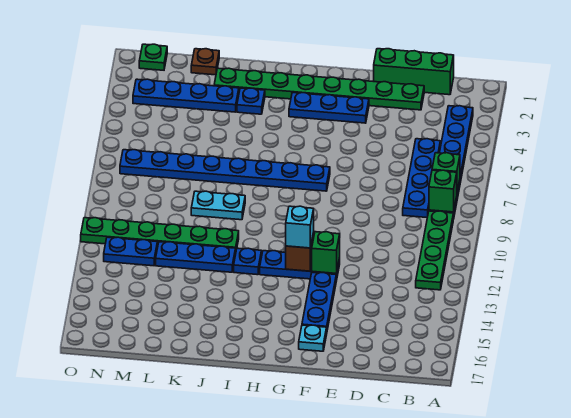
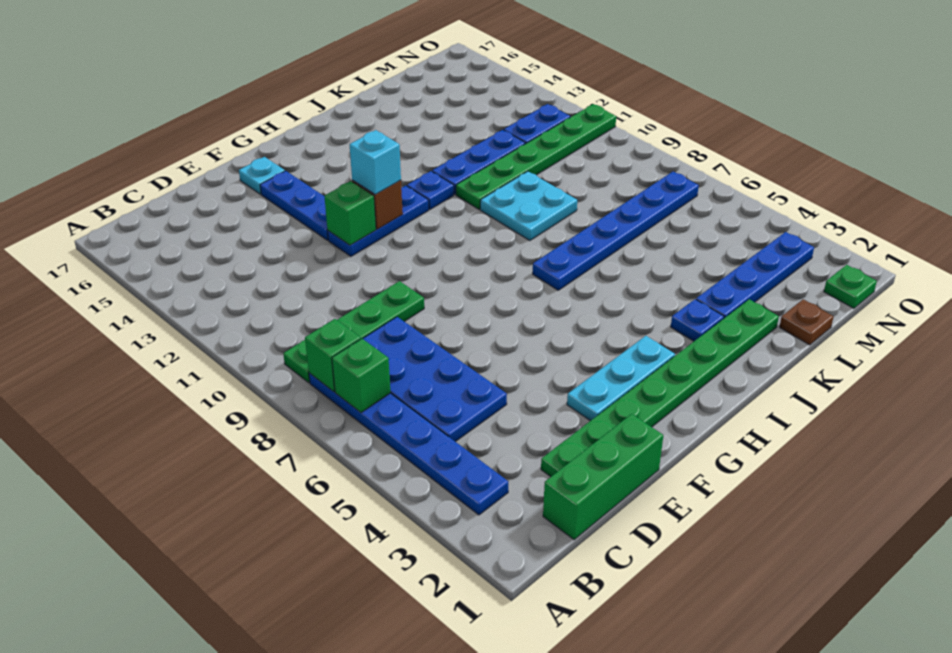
green plate B9:B12 level 1 -> green plate B9:E9 level 1
blue plate C5:C8 level 1 -> blue plate C5:D8 level 1
blue plate F3:H3 level 1 -> cyan plate F3:H3 level 1
blue plate G7:N7 level 1 -> blue plate I7:N7 level 1
cyan plate J9:K9 level 1 -> cyan plate J9:K10 level 1

